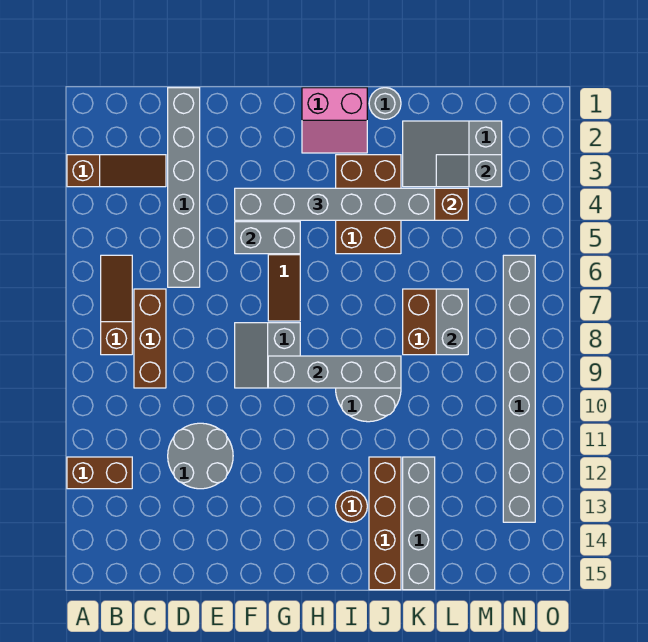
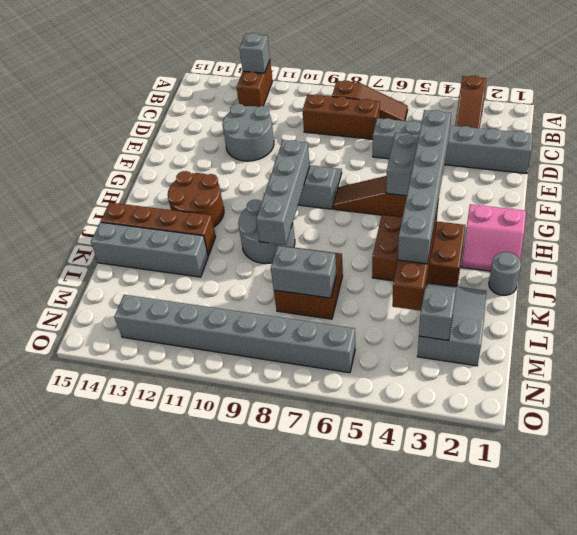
none -> grey brick A12 level 2
pink slope H1:I2 level 1 top 1 -> pink slope H1:I2 level 1 top H
brown round brick I13 level 1 -> brown round brick H12:I13 level 1

